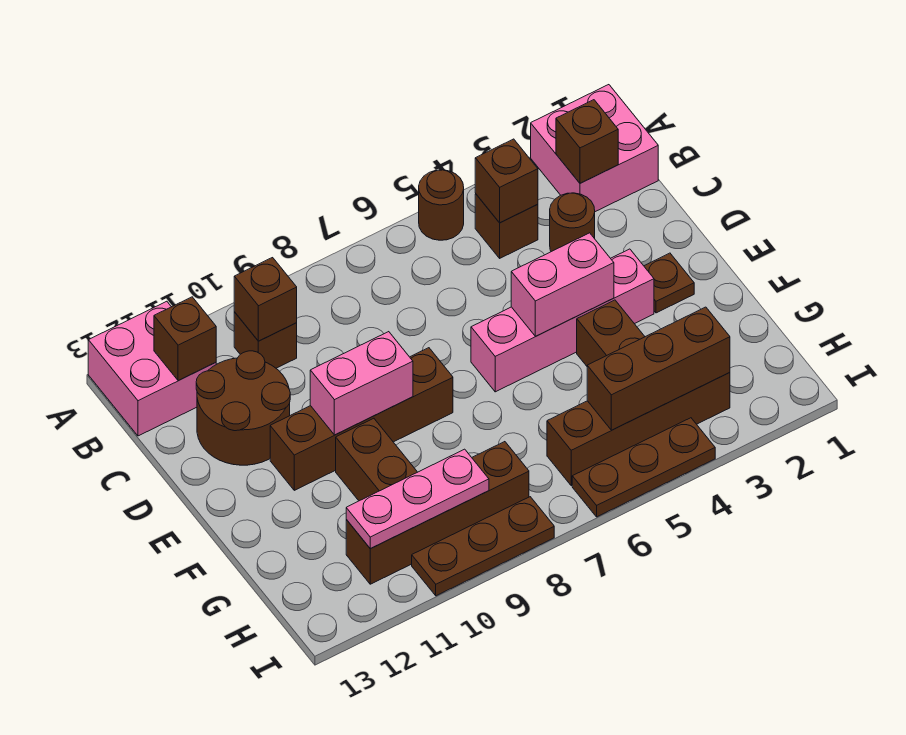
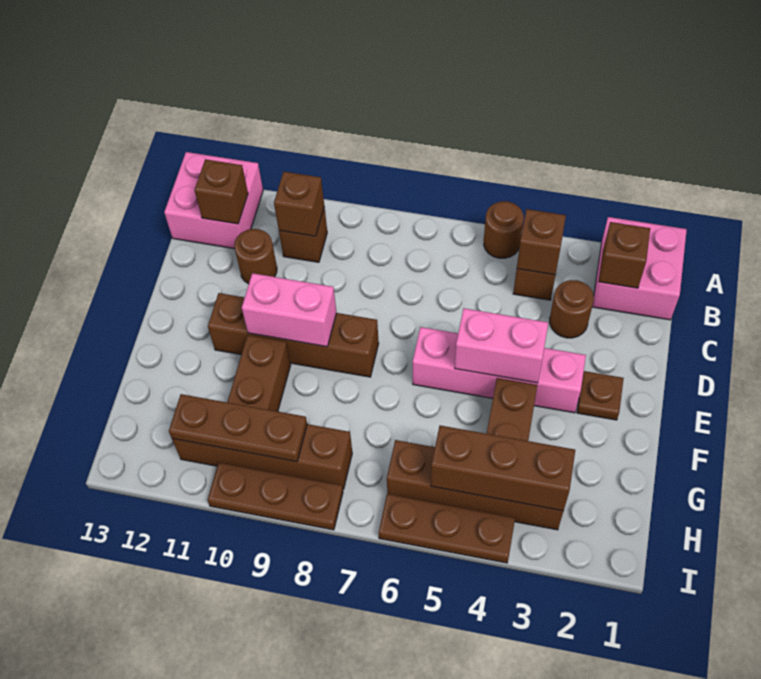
brown round brick C11:D12 level 1 -> brown round brick C11 level 1
pink plate H9:H11 level 2 -> brown plate H9:H11 level 2

